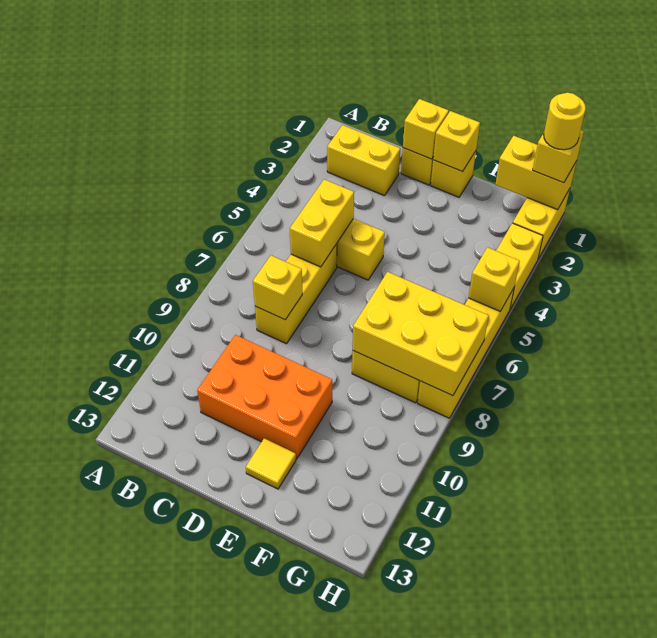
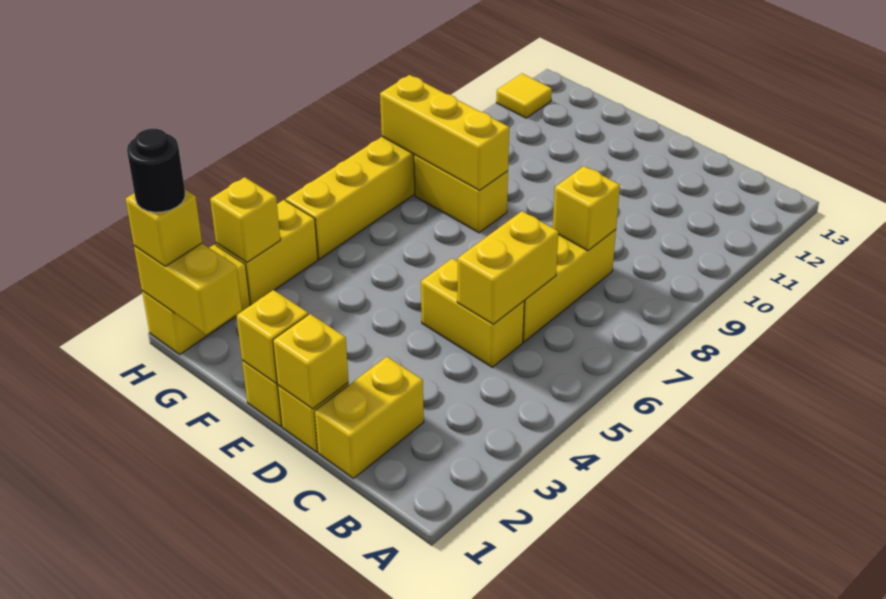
yellow brick B2:C2 level 1 -> yellow brick C1:C2 level 1
orange brick C10:E11 level 1 -> none
yellow tile E12 level 1 -> yellow tile H12 level 1
yellow brick F7:H8 level 2 -> yellow brick F8:H8 level 2
yellow round brick H1 level 4 -> black round brick H1 level 4
yellow brick H5 level 2 -> yellow brick H3 level 2

